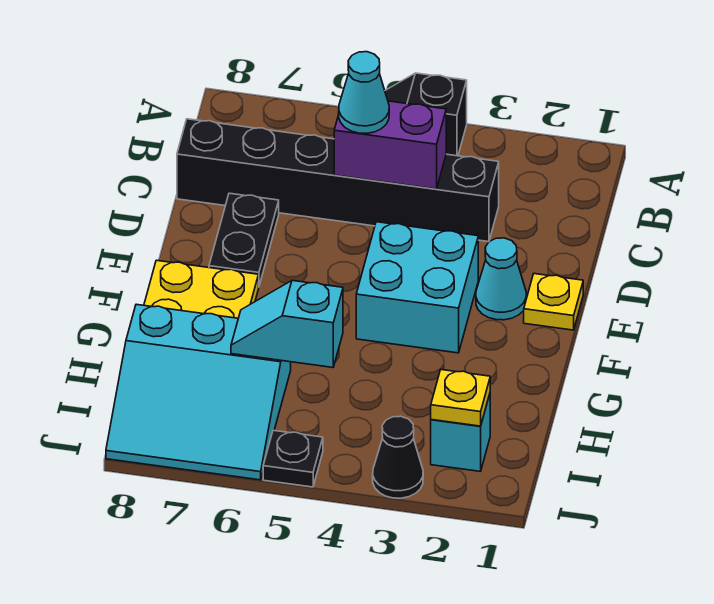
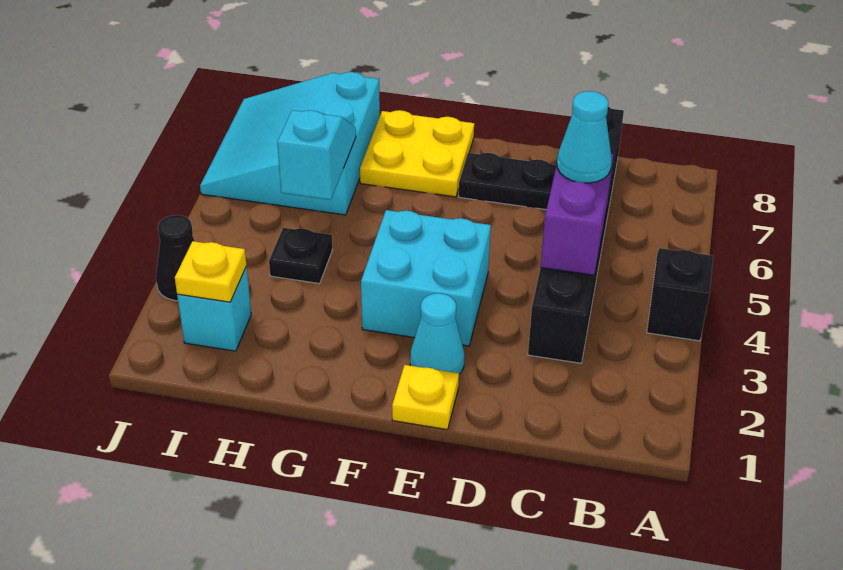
black plate J5 level 1 -> black plate H4 level 1

